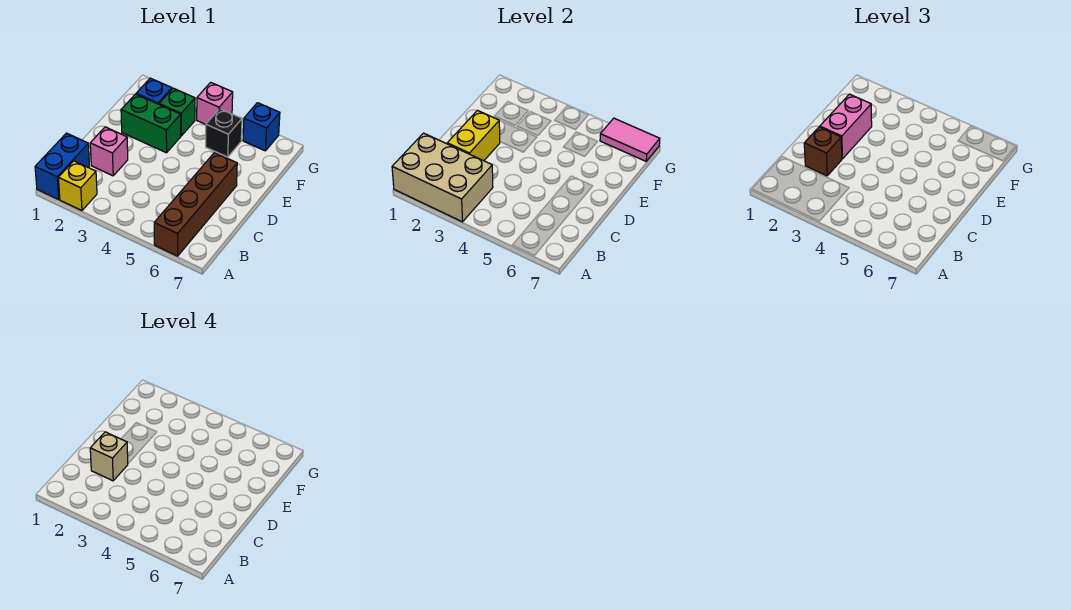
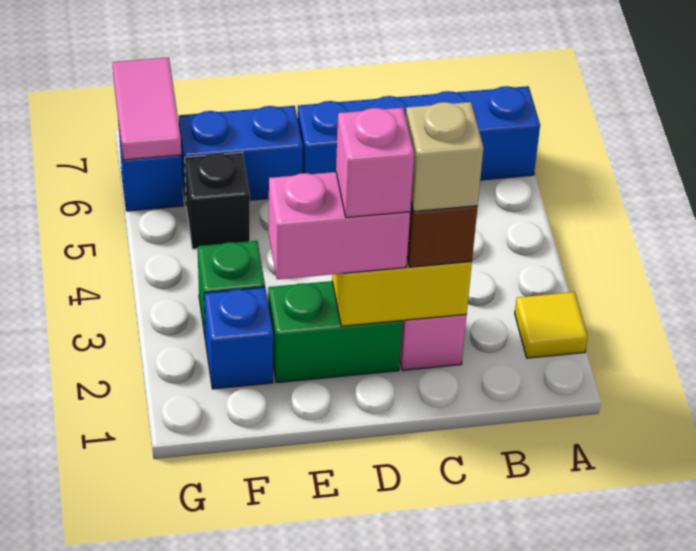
blue brick A1:B1 level 1 -> blue brick E6:F6 level 1
tan brick A1:B3 level 2 -> none
yellow brick A2 level 1 -> yellow tile A2 level 1
brown brick A6:D6 level 1 -> blue brick A6:D6 level 1
green brick E2:E3 level 1 -> green brick D2:E2 level 1
pink brick G4 level 1 -> pink brick D2 level 4

